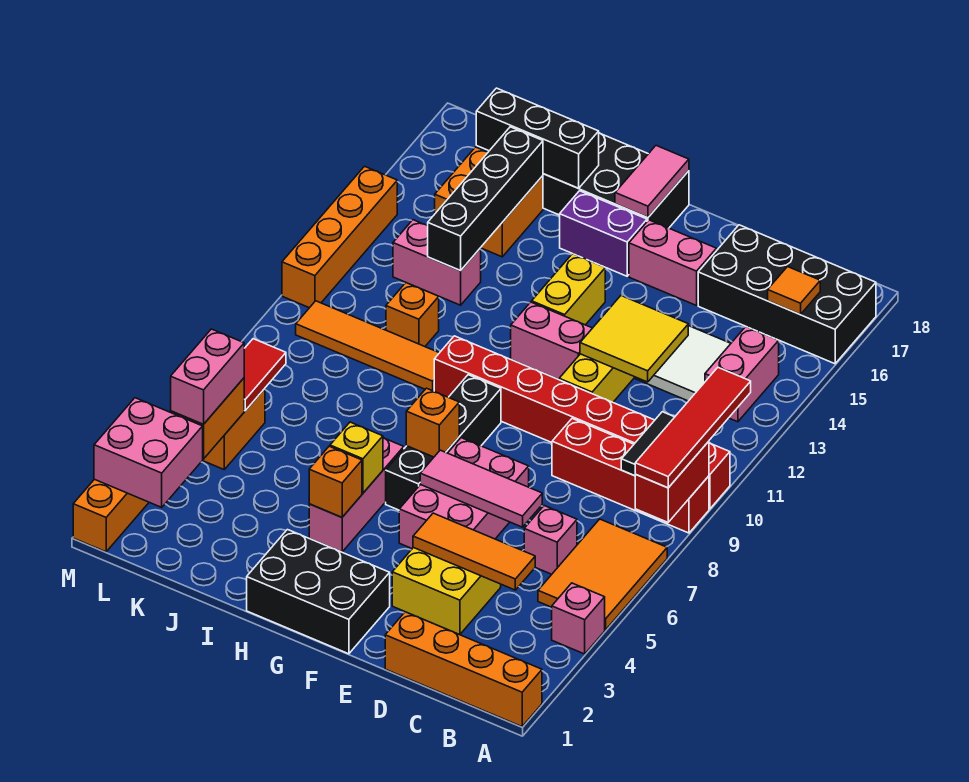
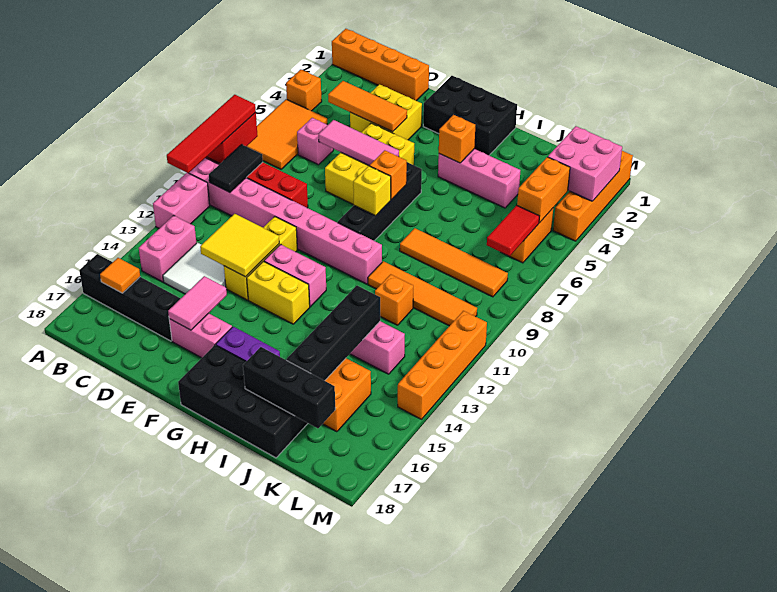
pink brick A4 level 1 -> orange brick A4 level 1
red brick A10:H10 level 1 -> pink brick A10:H10 level 1
black brick A16:D17 level 1 -> black brick A16:D16 level 1
pink brick E5:F7 level 1 -> yellow brick E5:F7 level 1
yellow brick G13:G14 level 1 -> yellow brick F13:G13 level 1
pink tile G17:G18 level 2 -> pink tile E15:E16 level 2
pink brick H4:H6 level 1 -> pink brick H4:J4 level 1
yellow brick H5 level 2 -> yellow brick G8 level 2
none -> orange tile I8:L8 level 1
pink brick L4:L5 level 3 -> pink brick A11:A12 level 1

